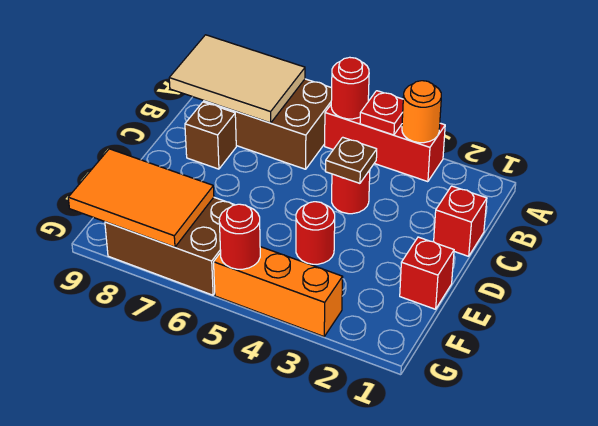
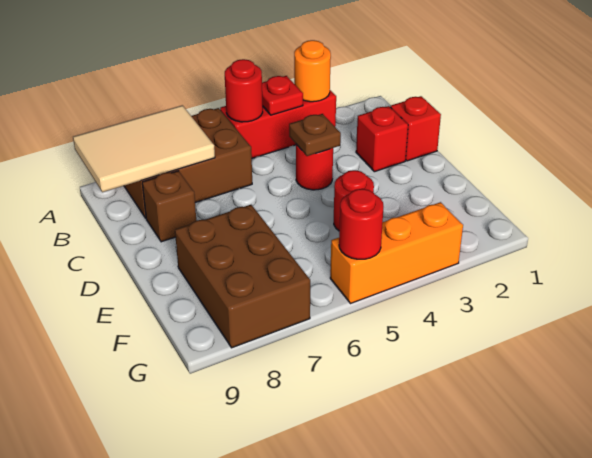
red brick E1 level 1 -> red brick C2 level 1
brown brick F6:G8 level 1 -> brown brick E7:G8 level 1
orange tile F7:G9 level 2 -> none

